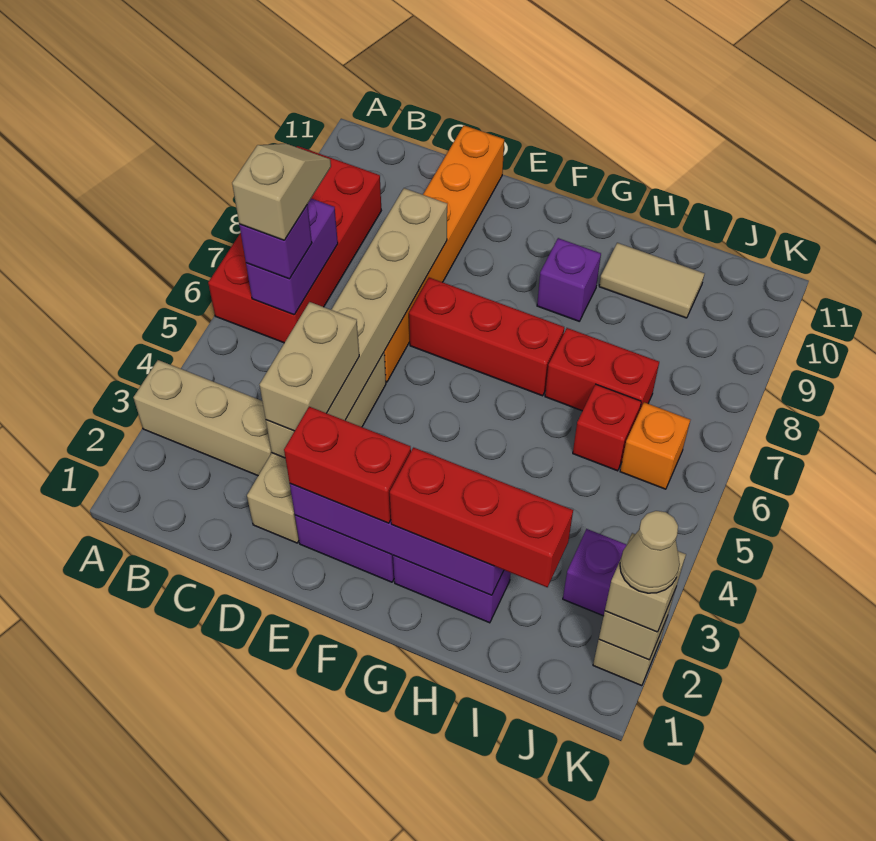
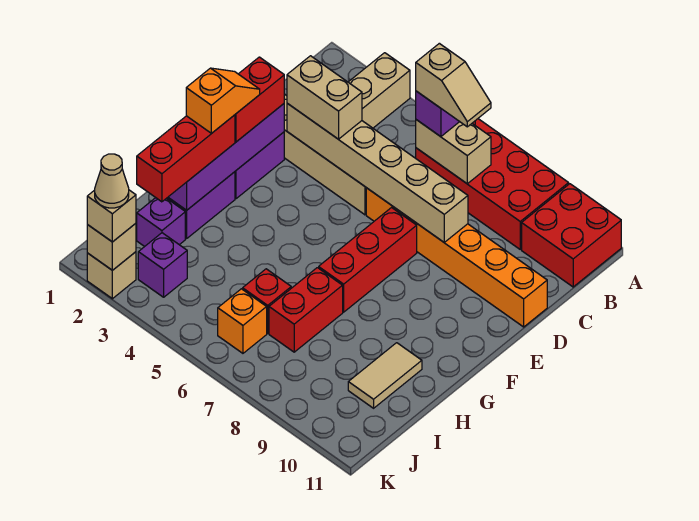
none -> red brick A10:B11 level 1
purple brick B6:B7 level 2 -> tan brick B6:B7 level 2
none -> orange slope F2:G2 level 4 top G
purple brick G9 level 1 -> purple brick I2 level 1

